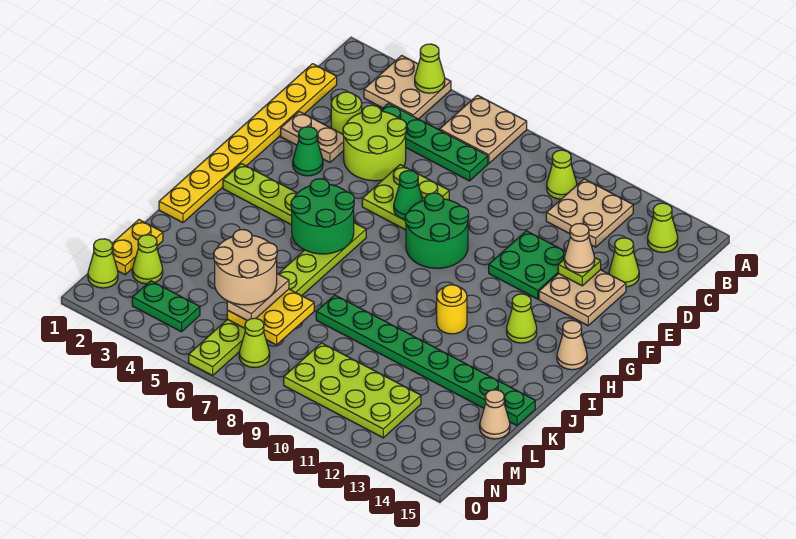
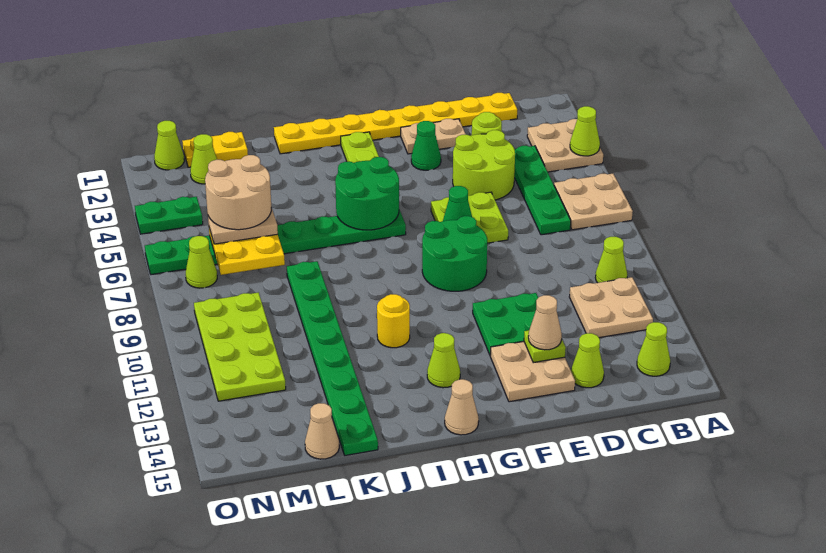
tan plate E2:E3 level 1 -> tan plate E2:F2 level 1
lime plate H6:O6 level 1 -> green plate H6:O6 level 1
green plate N3:N4 level 1 -> green plate N4:O4 level 1

